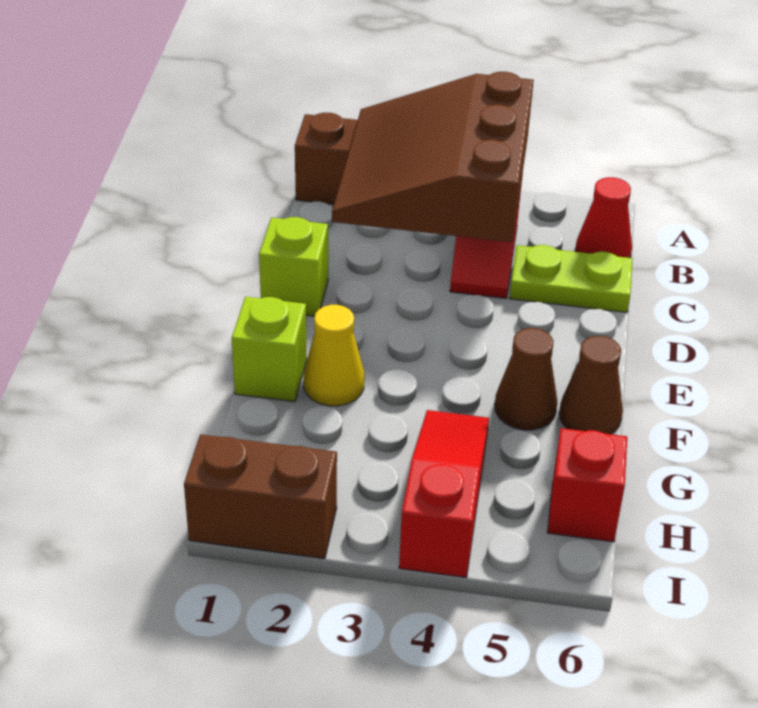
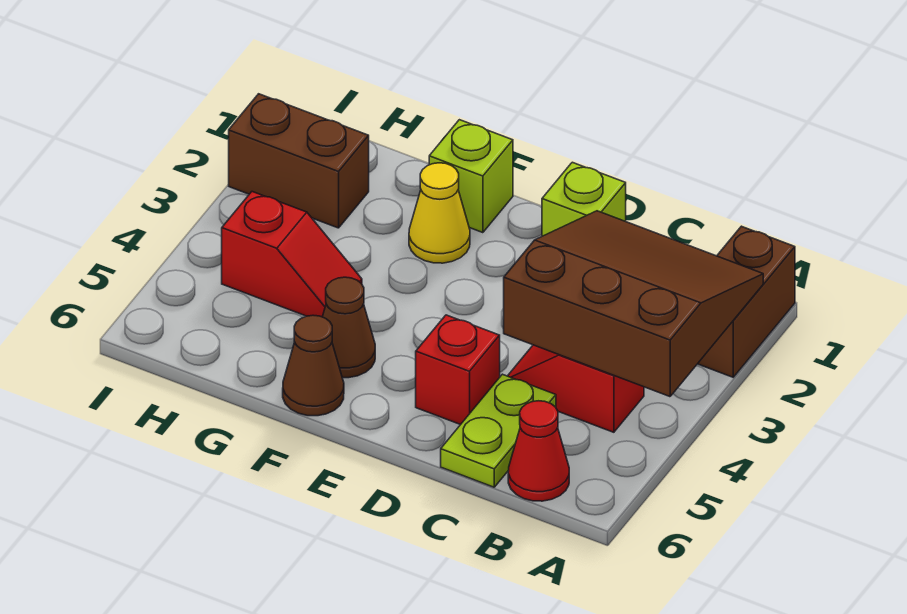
red slope G4:I4 level 1 top I -> red slope G4:H4 level 1 top H
red brick H6 level 1 -> red brick D5 level 1
brown brick I1:I2 level 1 -> brown brick H2:I2 level 1

